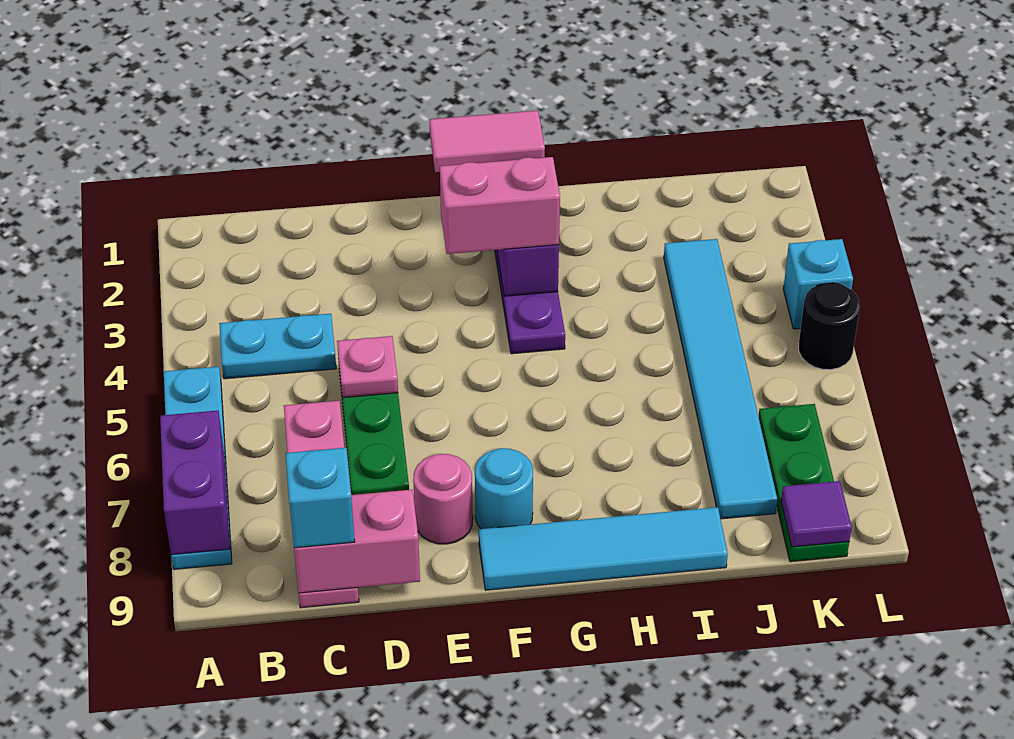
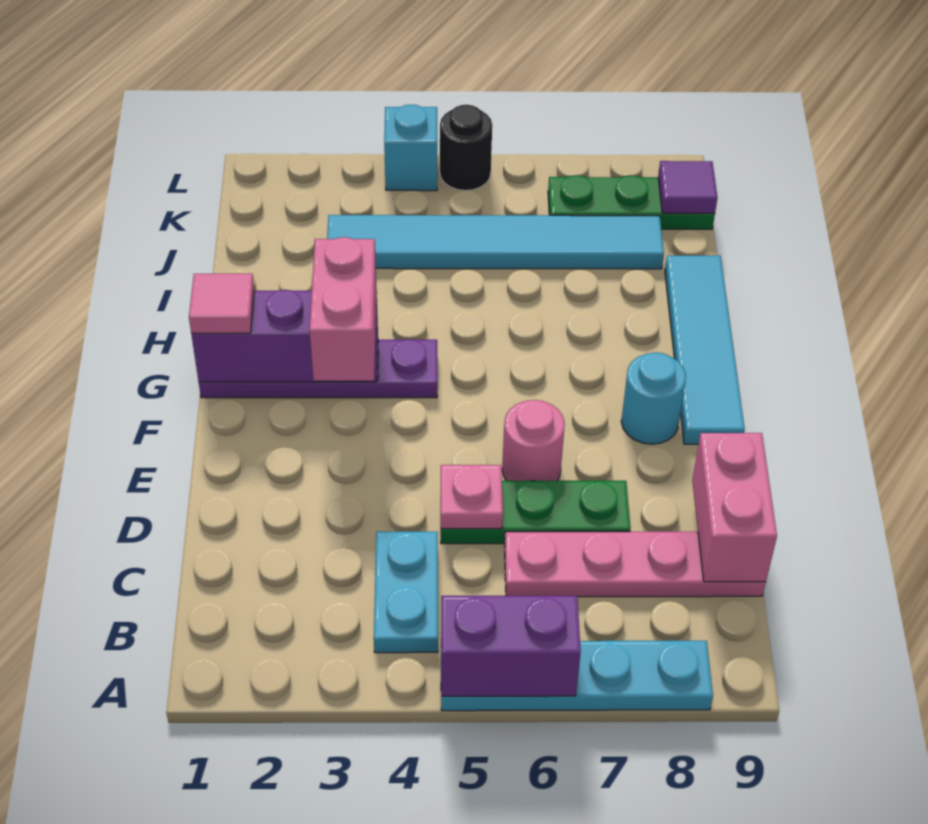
purple brick A7:A8 level 2 -> purple brick A5:A6 level 2
cyan brick C9 level 3 -> none
pink round brick E8 level 1 -> pink round brick E6 level 1
pink tile F1:G1 level 3 -> pink tile G1 level 3

